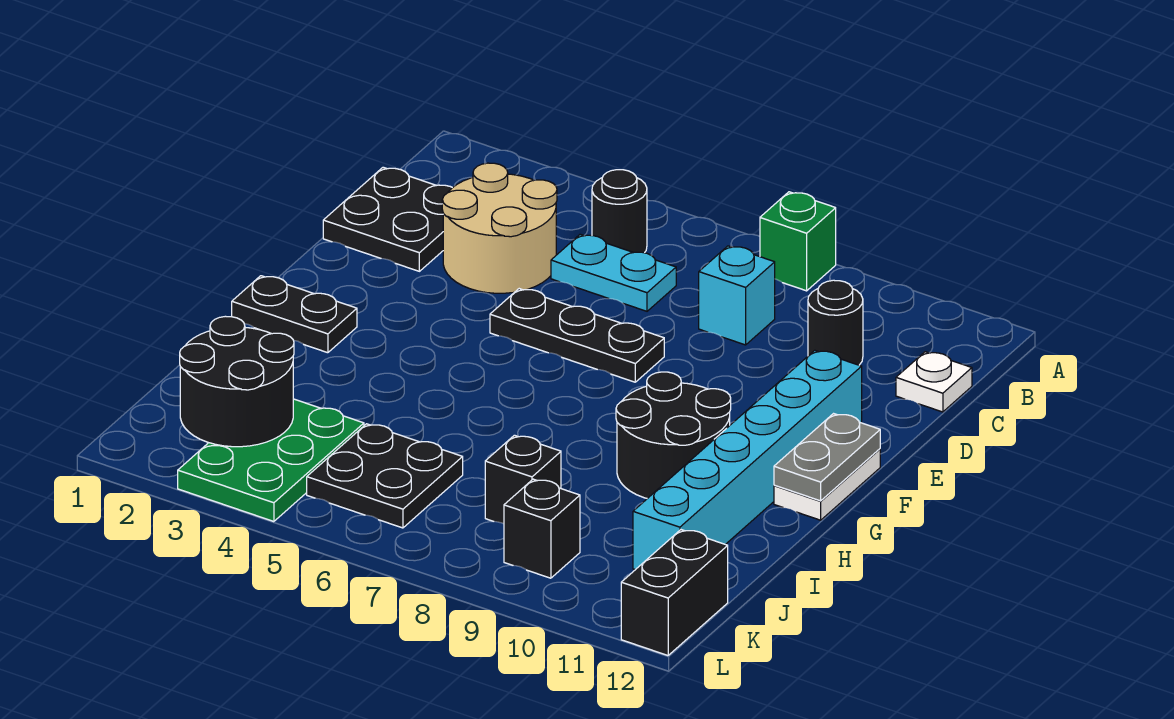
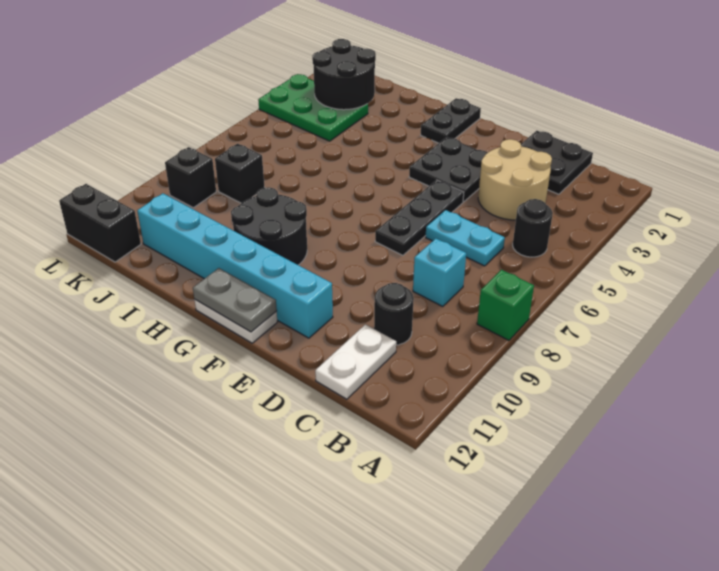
cyan plate C5:C6 level 1 -> cyan plate C6:D6 level 1
white plate C12 level 1 -> white plate C11:C12 level 1
black plate J5:K6 level 1 -> black plate E3:F4 level 1

